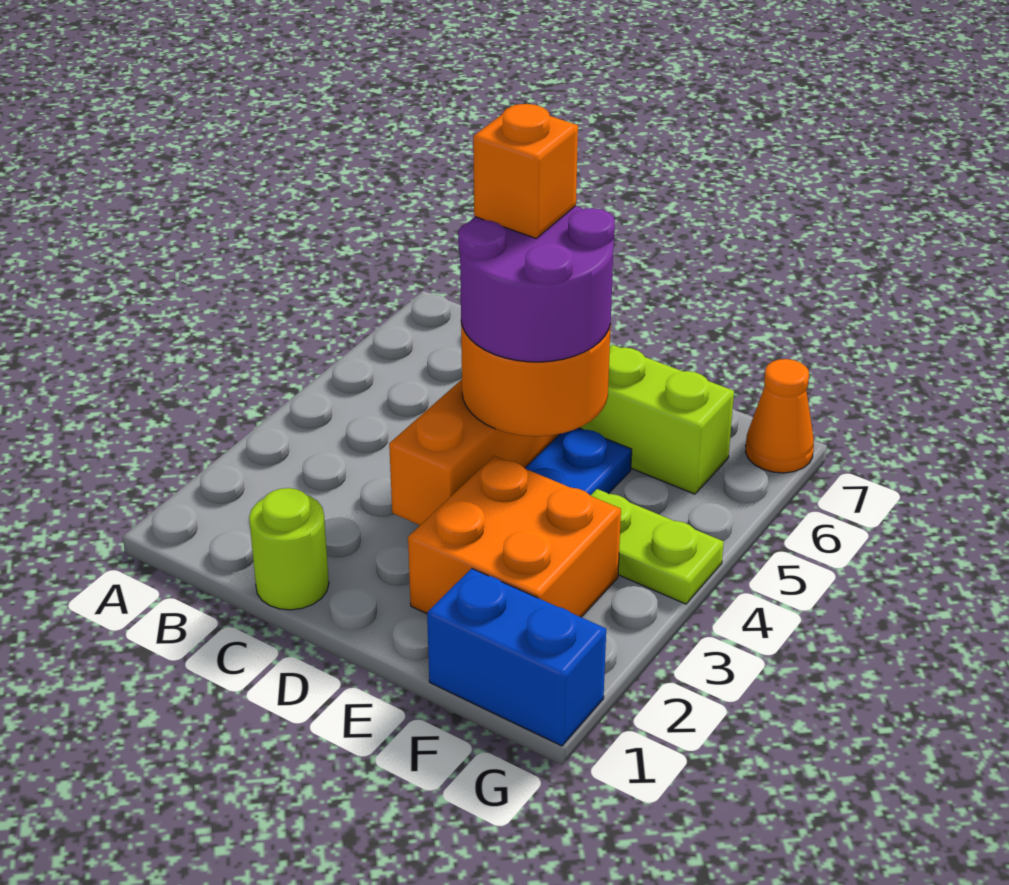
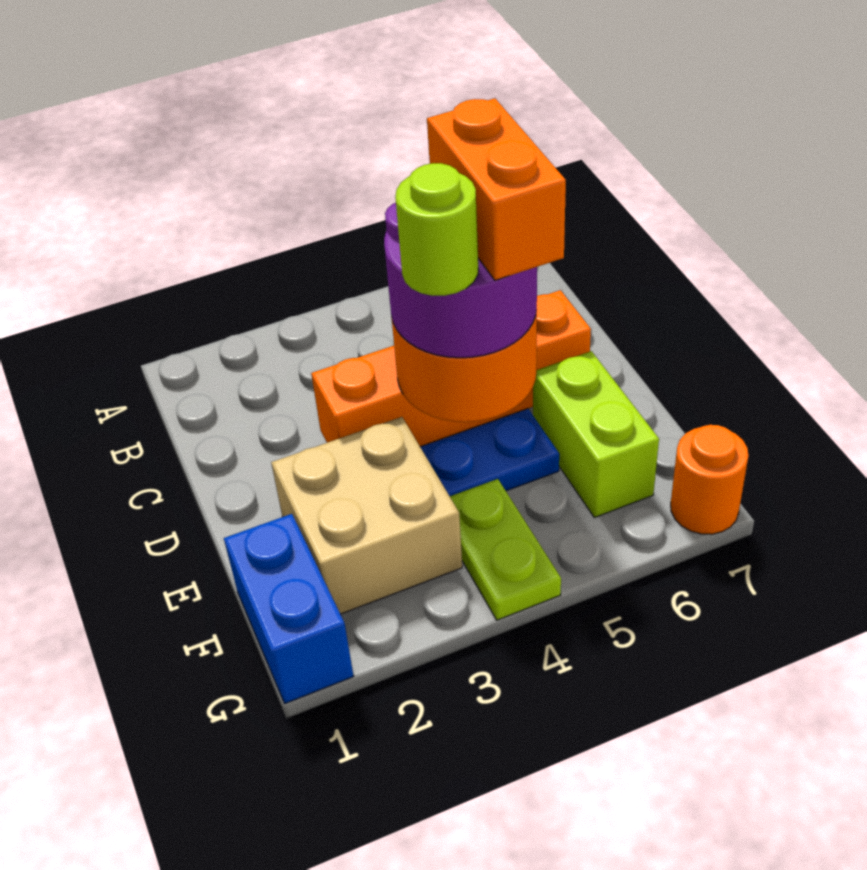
lime round brick C1 level 1 -> lime round brick E4 level 5
orange brick D5 level 5 -> orange brick D5:E5 level 5
orange brick E2:F3 level 1 -> tan brick E2:F3 level 1
orange cone G7 level 1 -> orange round brick G7 level 1

